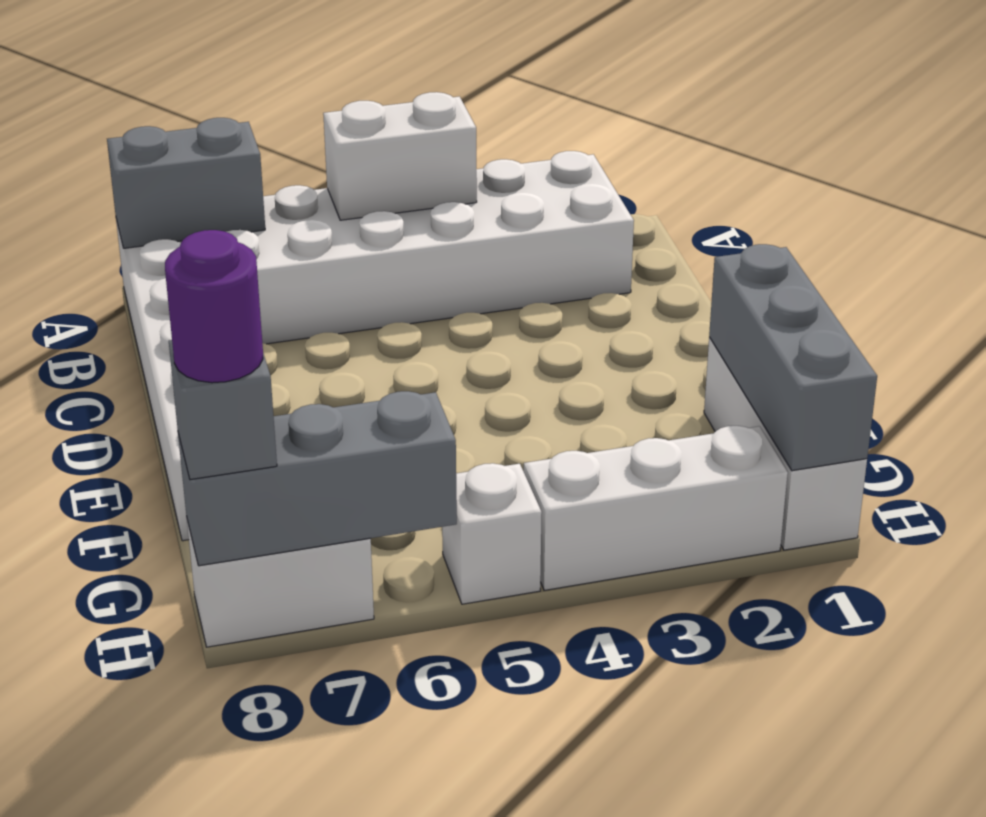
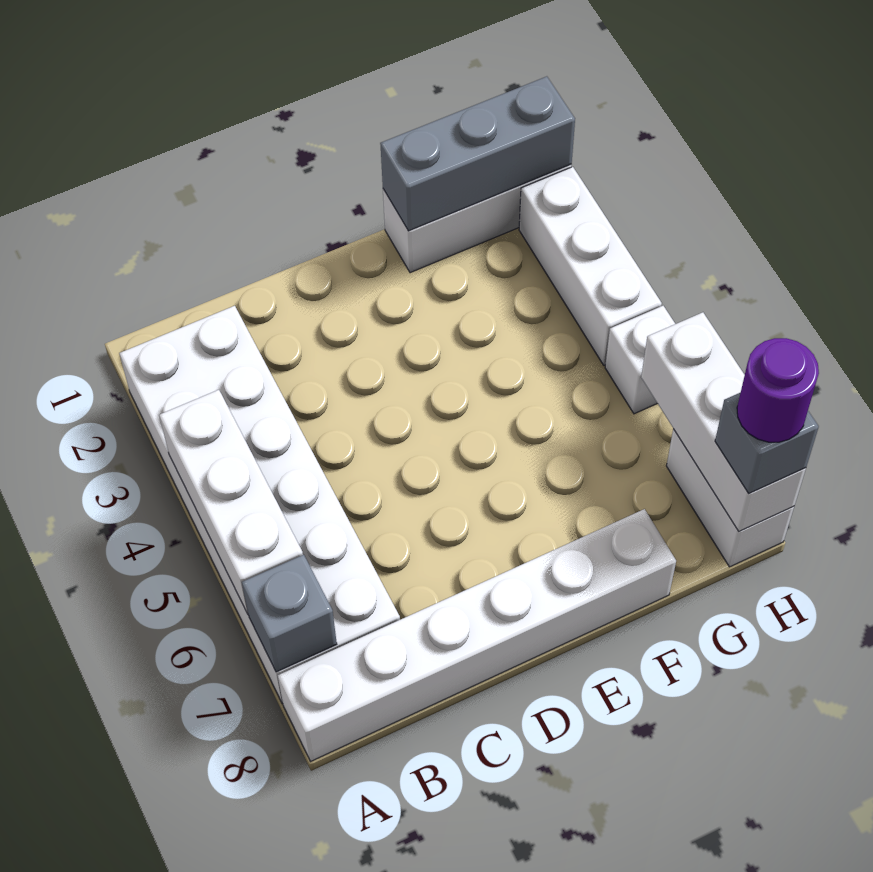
white brick A4:A5 level 2 -> white brick A4:A6 level 2
grey brick A7:A8 level 2 -> grey brick A7 level 2
grey brick H6:H8 level 2 -> white brick H6:H8 level 2

